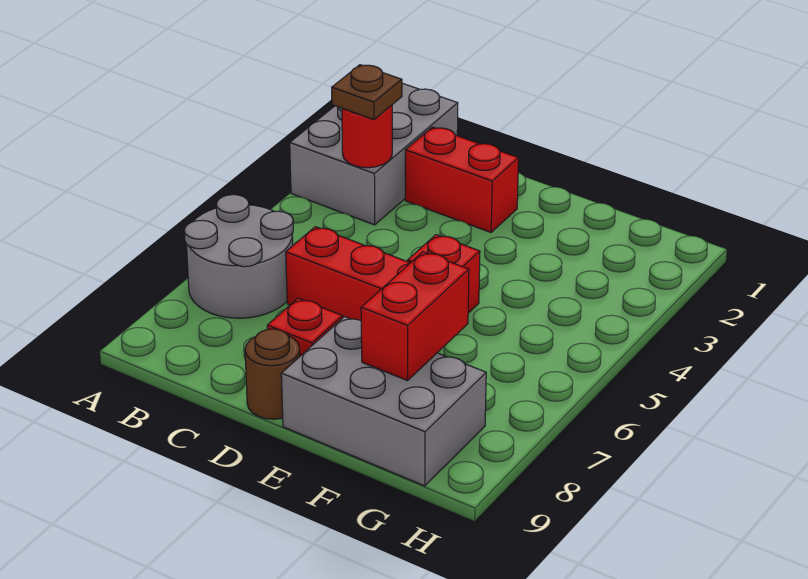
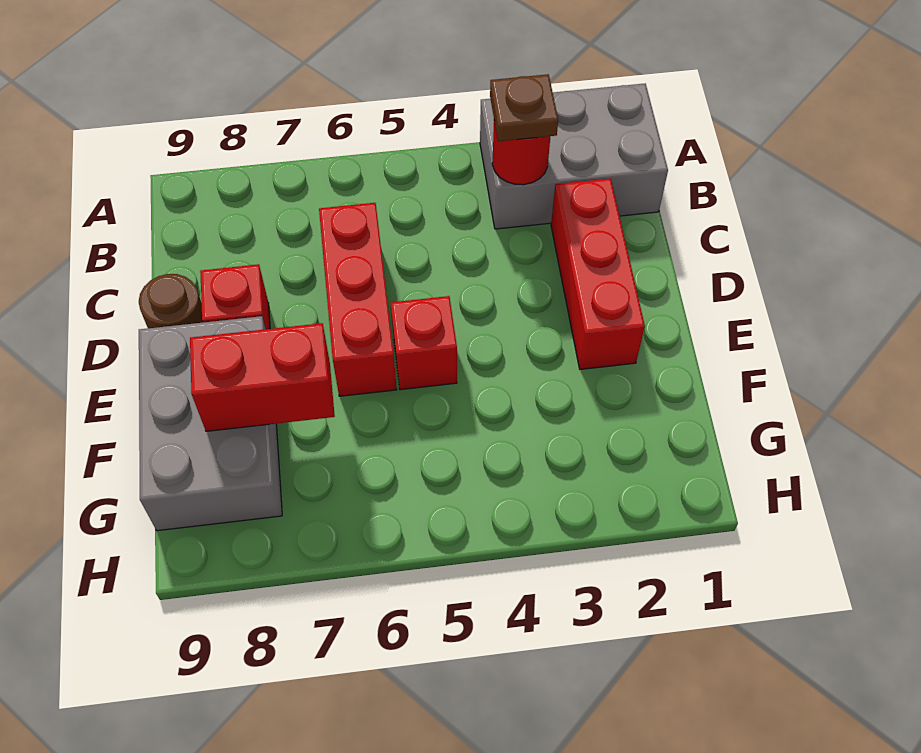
grey round brick A6:B7 level 1 -> none
red brick C2:D2 level 1 -> red brick C2:E2 level 1

